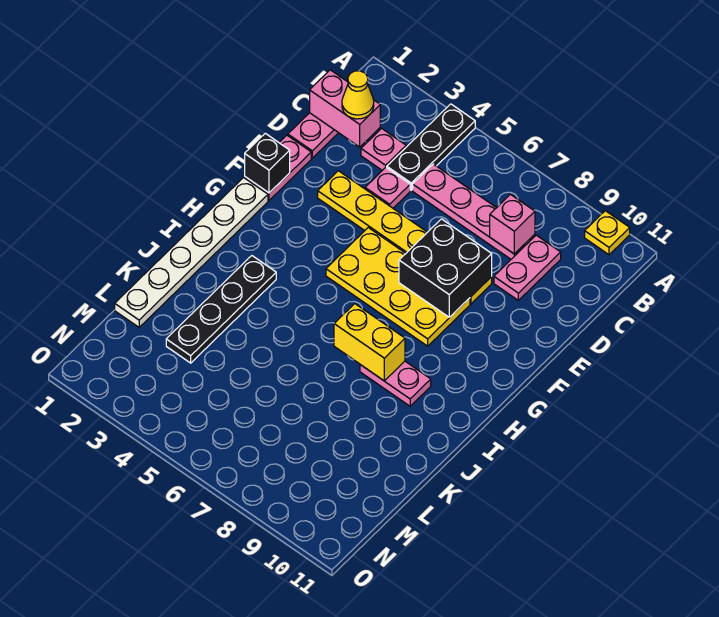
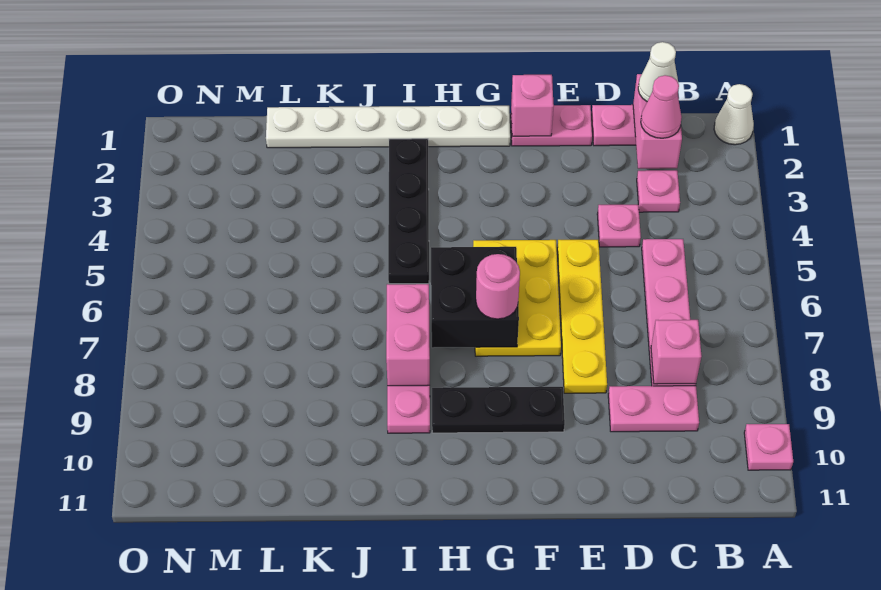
none -> white cone A1 level 1
black plate A4:C4 level 1 -> black plate F9:H9 level 1
yellow plate A10 level 1 -> pink plate A10 level 1
none -> white cone C1 level 3
yellow cone C2 level 3 -> pink cone C2 level 3
yellow plate E3:E8 level 1 -> yellow plate E5:E8 level 1
black brick E7:F8 level 2 -> black brick G6:H7 level 2
black brick F1 level 2 -> pink brick F1 level 2
yellow plate F5:G8 level 1 -> yellow plate F5:G7 level 1
none -> pink round brick G7 level 3
black plate I3:L3 level 1 -> black plate I2:I5 level 1
yellow brick I7:I8 level 2 -> pink brick I7:I8 level 2

